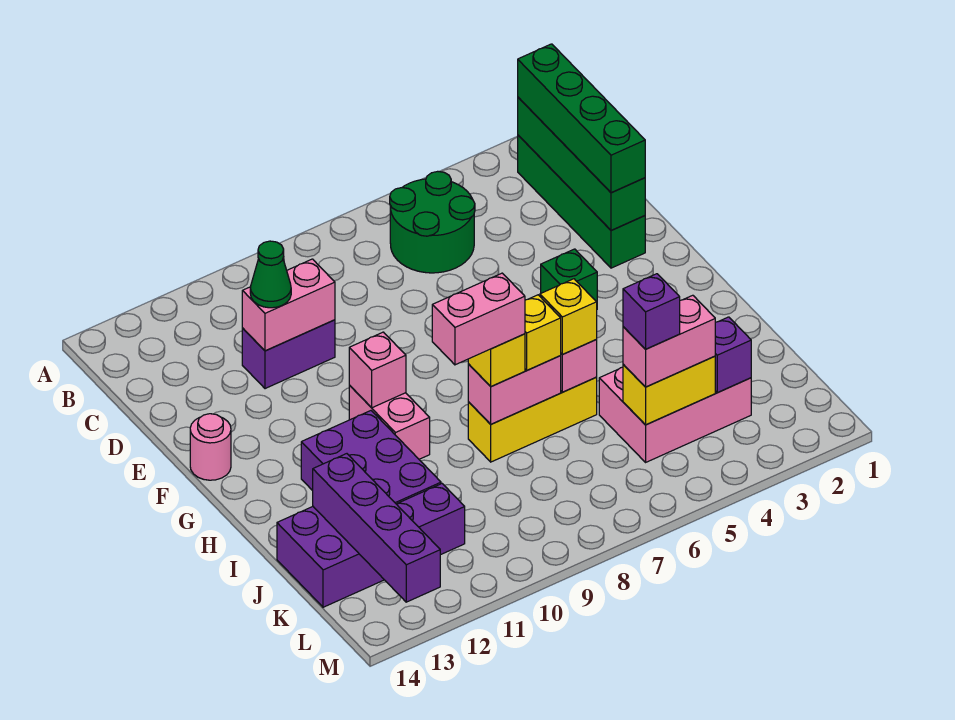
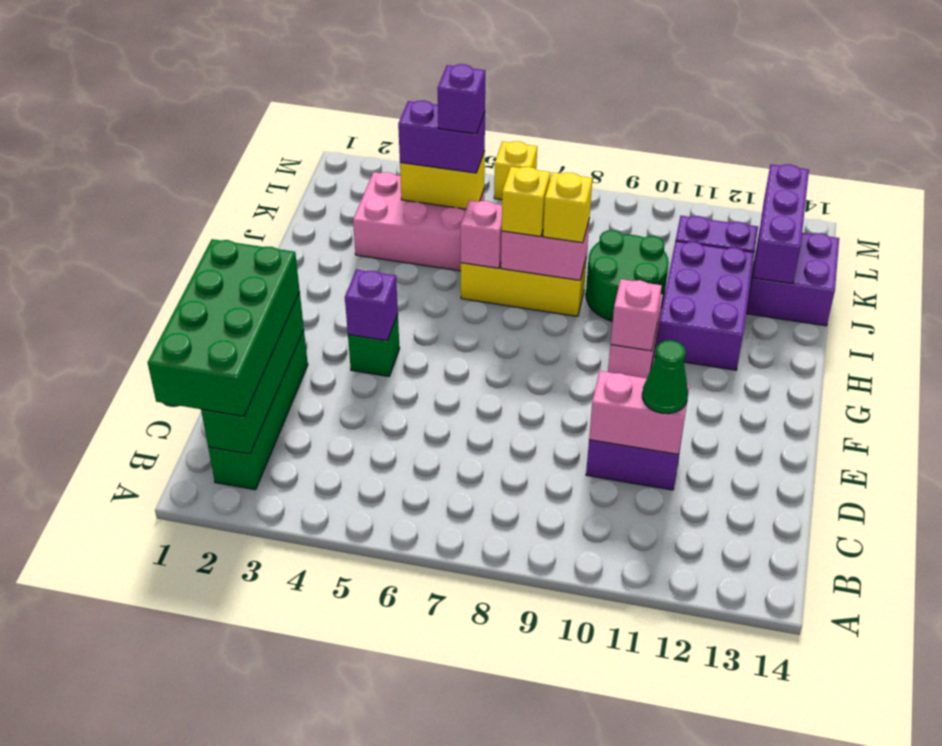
green brick B2:E2 level 3 -> green brick B1:E2 level 3
green round brick B5:C6 level 1 -> green round brick I9:J10 level 1
pink round brick F14 level 1 -> none
yellow brick I6 level 3 -> yellow brick M6 level 1
pink brick I8:I9 level 4 -> none
purple brick J13:M13 level 2 -> purple brick J13:L13 level 2
purple brick K3 level 2 -> purple brick F4 level 2
pink brick K4:K5 level 3 -> purple brick K4:K5 level 3

